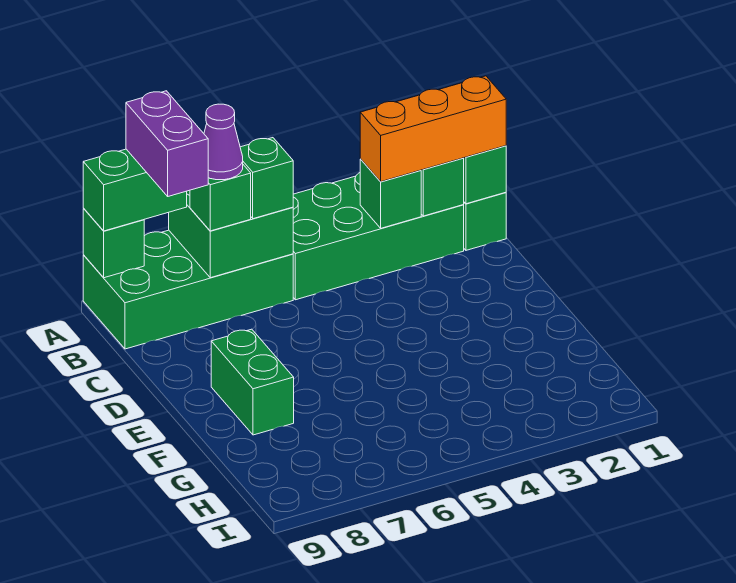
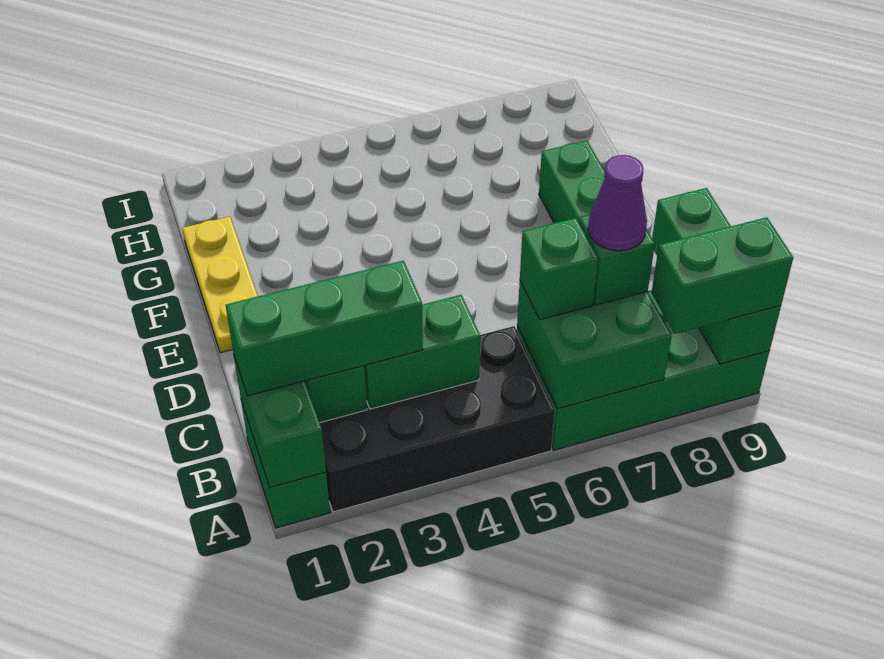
green brick A2:B5 level 1 -> black brick A2:B5 level 1
purple brick A8:B8 level 4 -> none
green brick A9 level 2 -> green brick A9:C9 level 2
orange brick B1:B3 level 3 -> green brick B1:B3 level 3
green brick B3 level 2 -> green brick B3:B4 level 2
none -> yellow plate E1:G1 level 1

